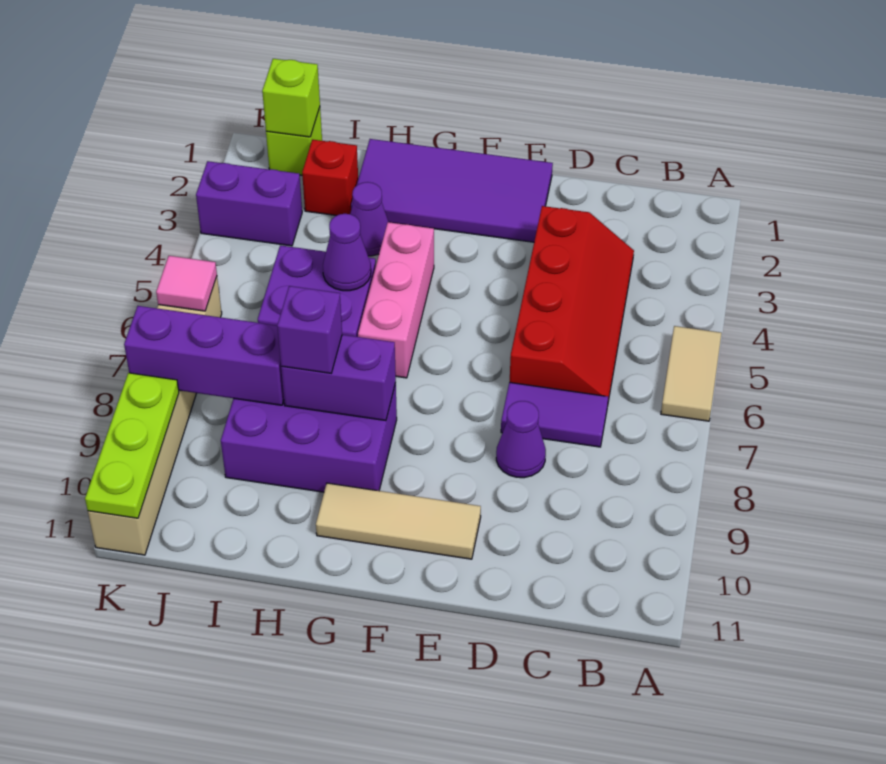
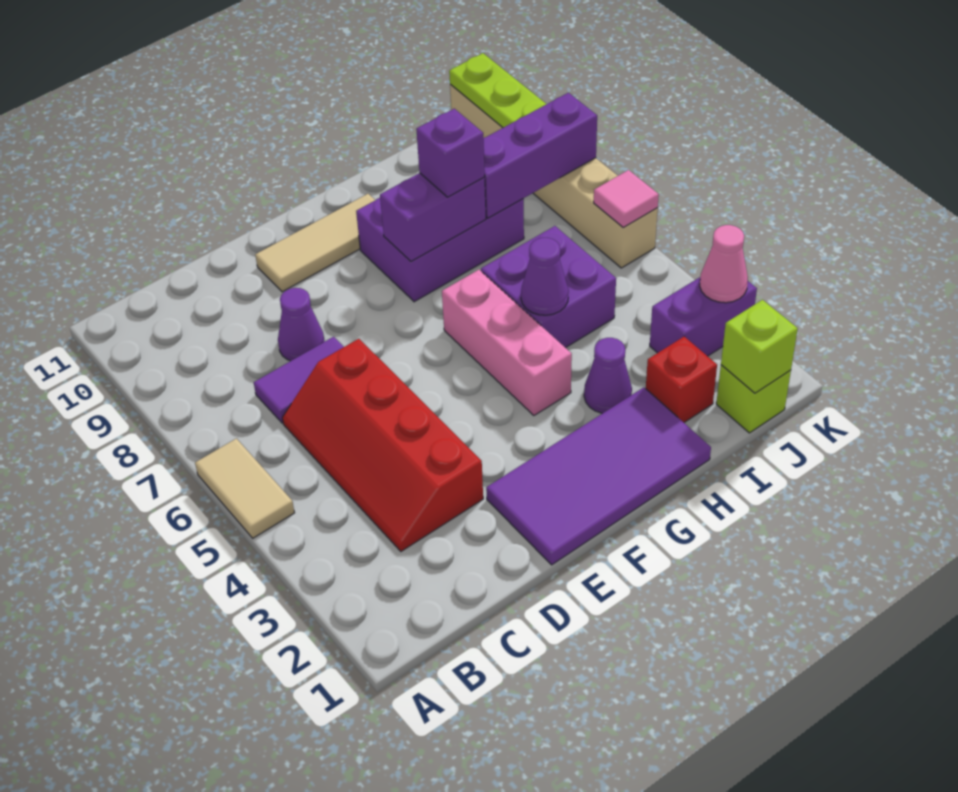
none -> pink cone K3 level 2

